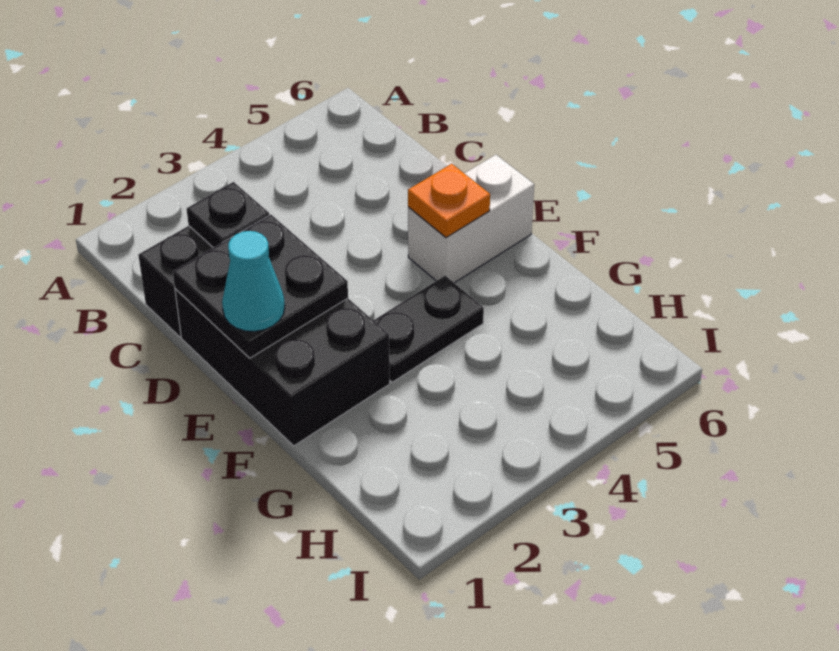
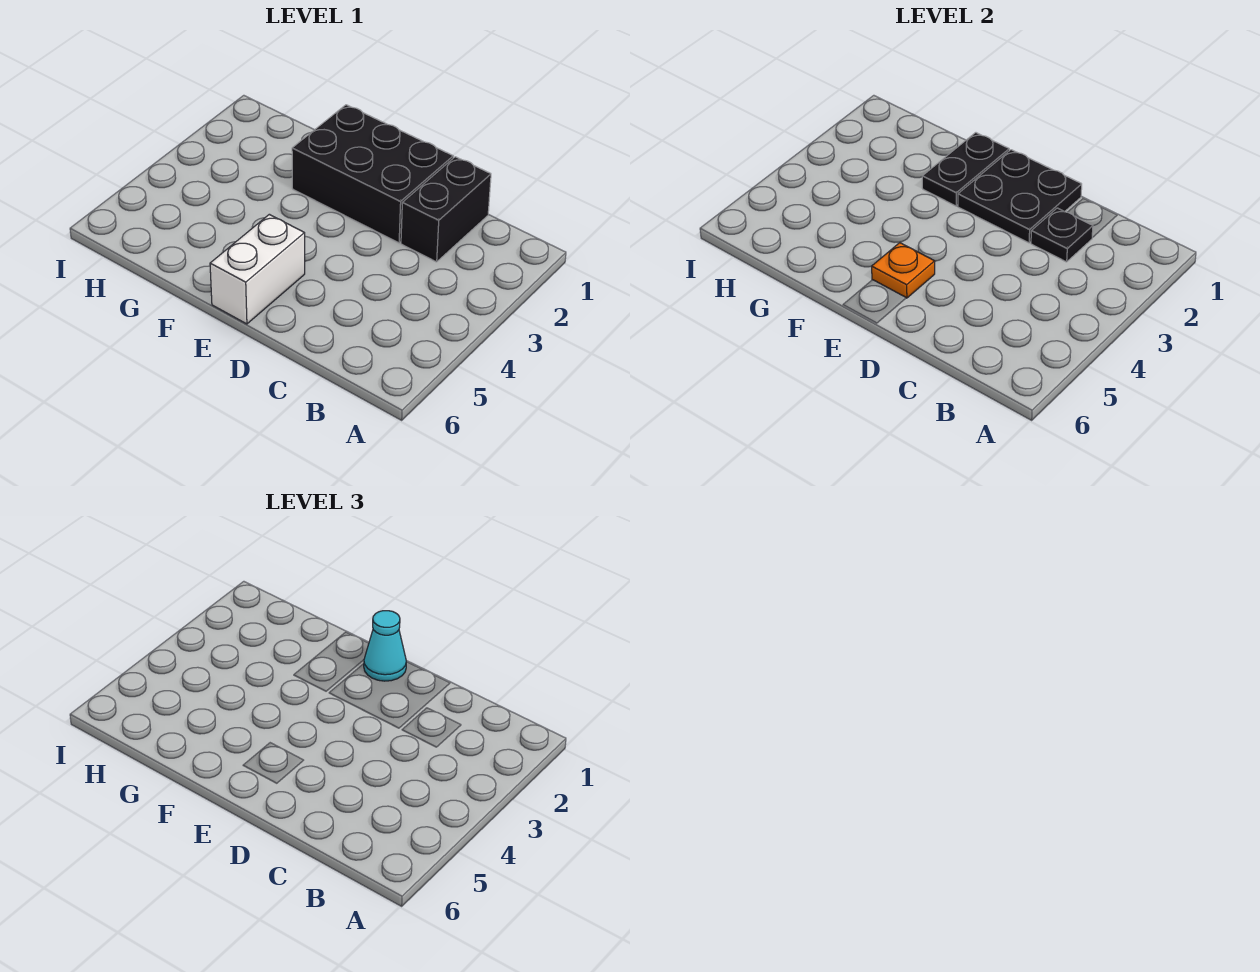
black plate F3:F4 level 1 -> black plate F1:F2 level 2

